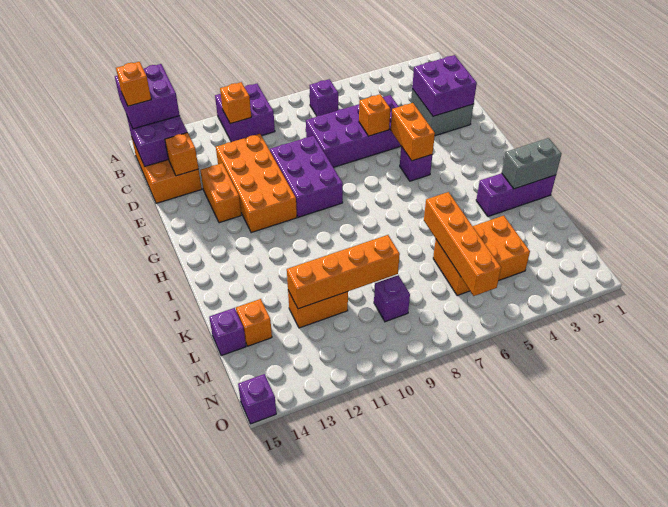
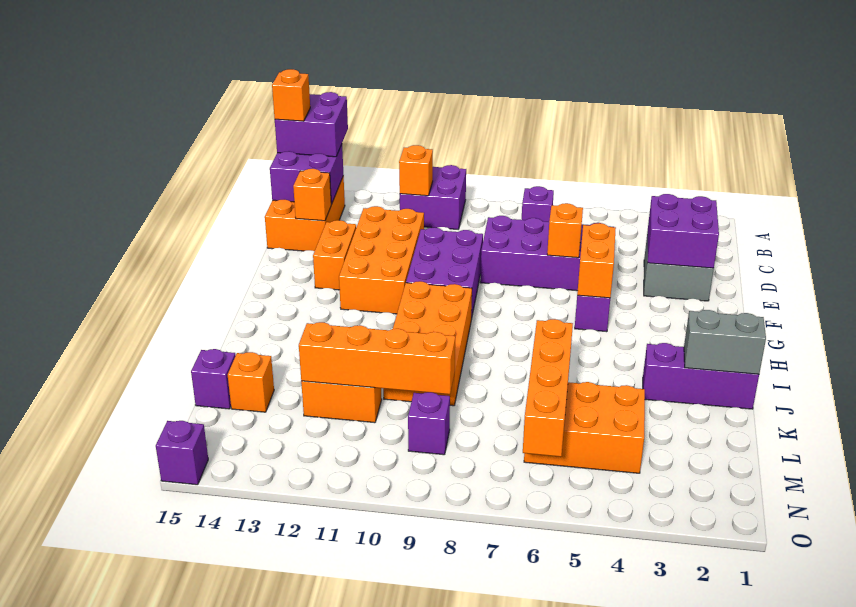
none -> orange brick H9:K10 level 1

